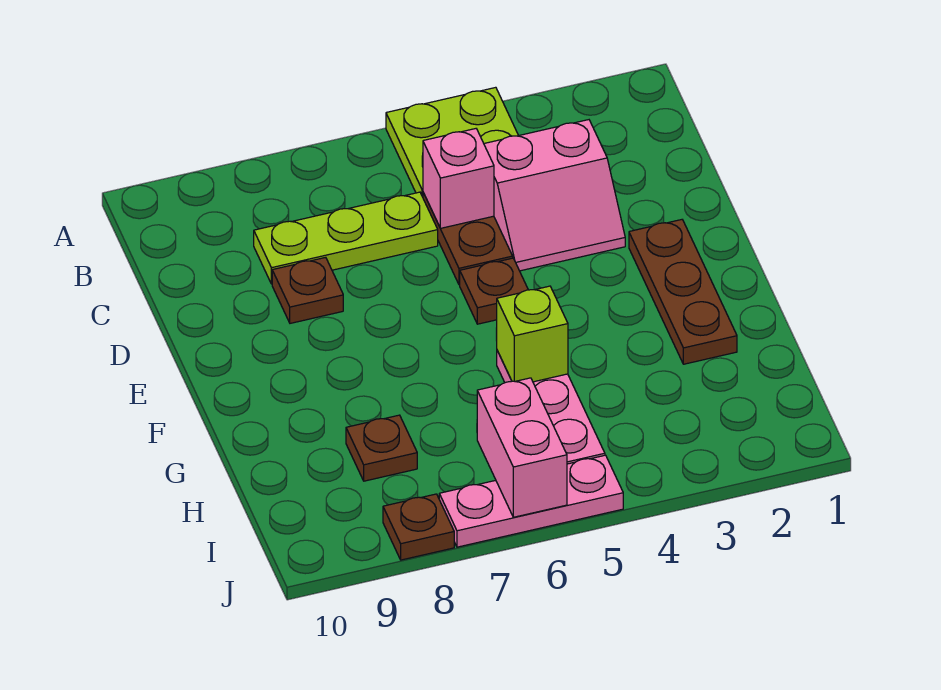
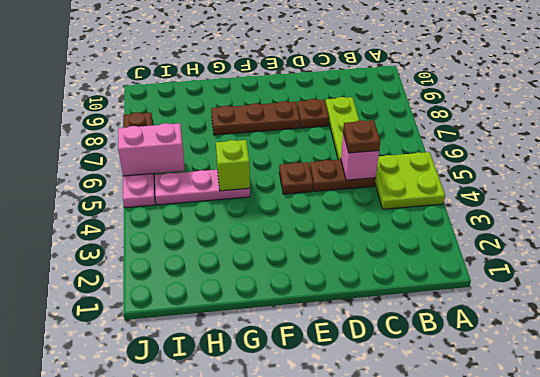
pink slope C3:D4 level 1 top C -> none
brown plate E2:G2 level 1 -> brown plate E8:G8 level 1
brown plate H8 level 1 -> brown plate C5 level 3

